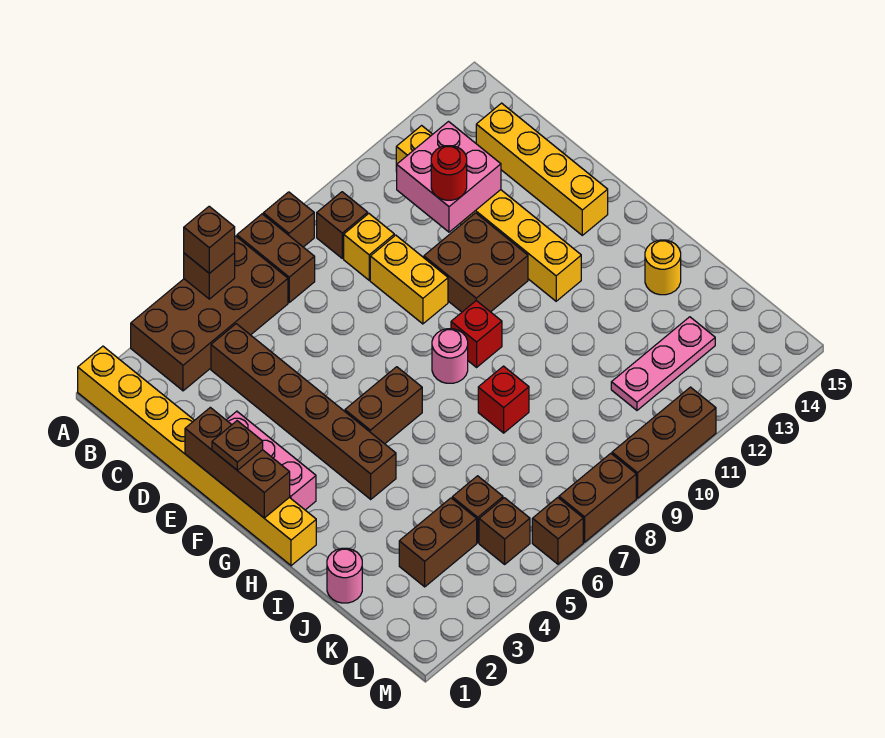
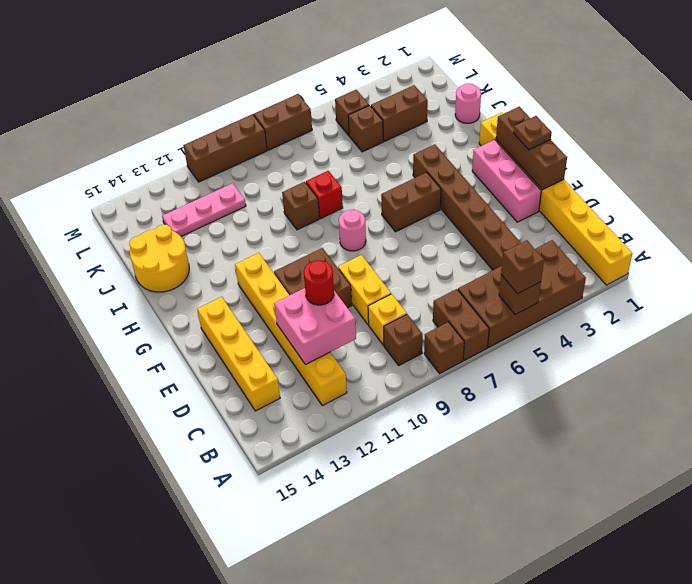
red brick G9 level 1 -> none
yellow round brick I14 level 1 -> yellow round brick I14:J15 level 1
brown brick M6 level 1 -> brown brick I9 level 1

